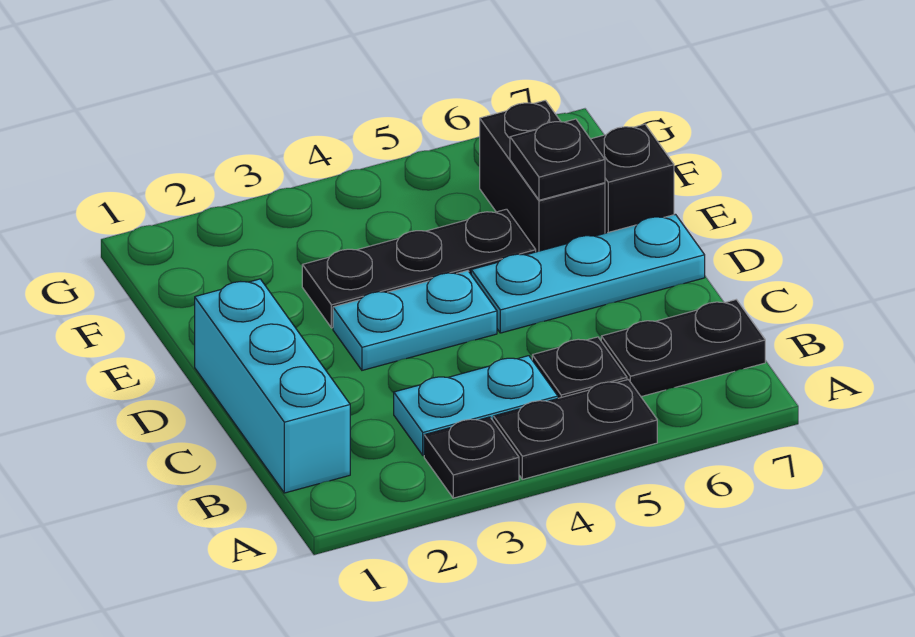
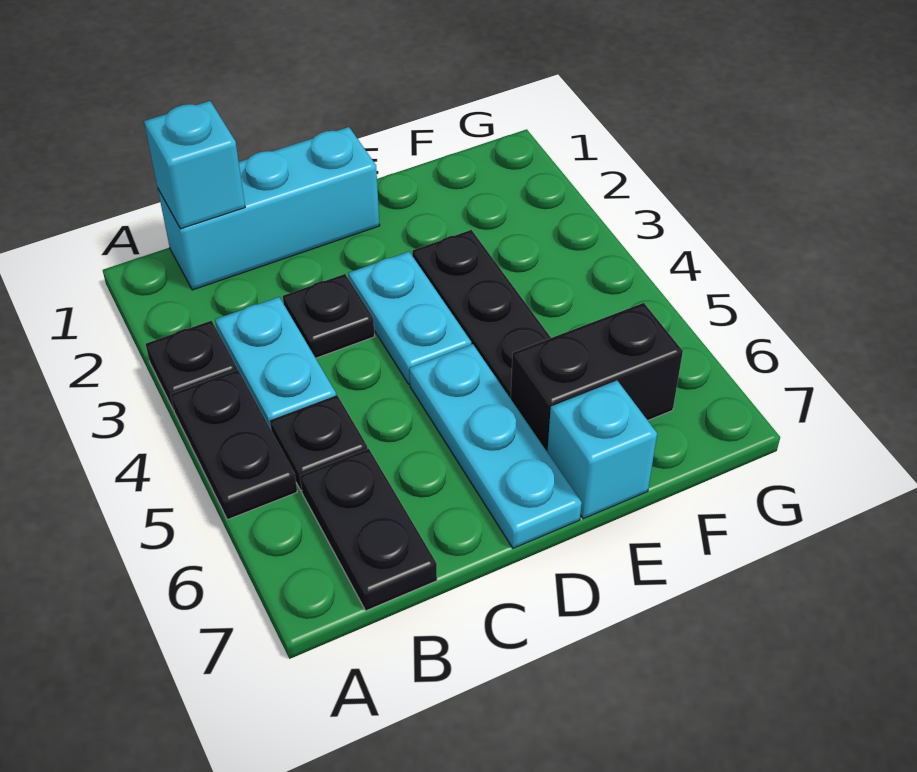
none -> cyan brick B1 level 2
black plate E6 level 2 -> black plate C3 level 1
black brick E7 level 1 -> cyan brick E7 level 1

